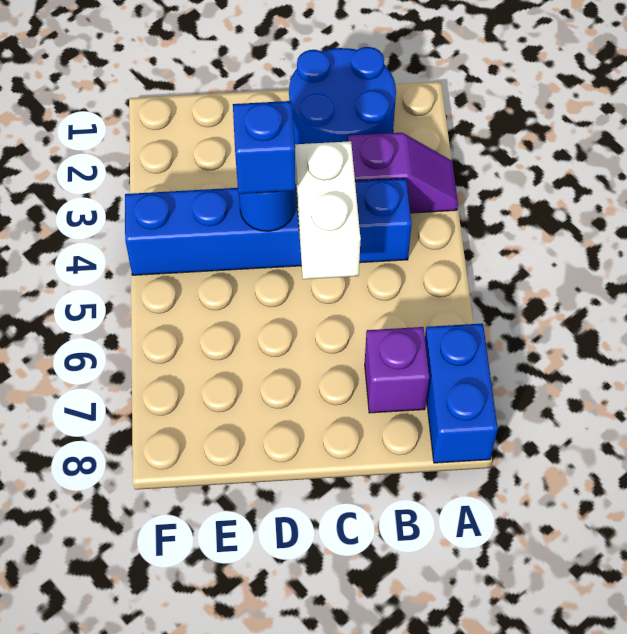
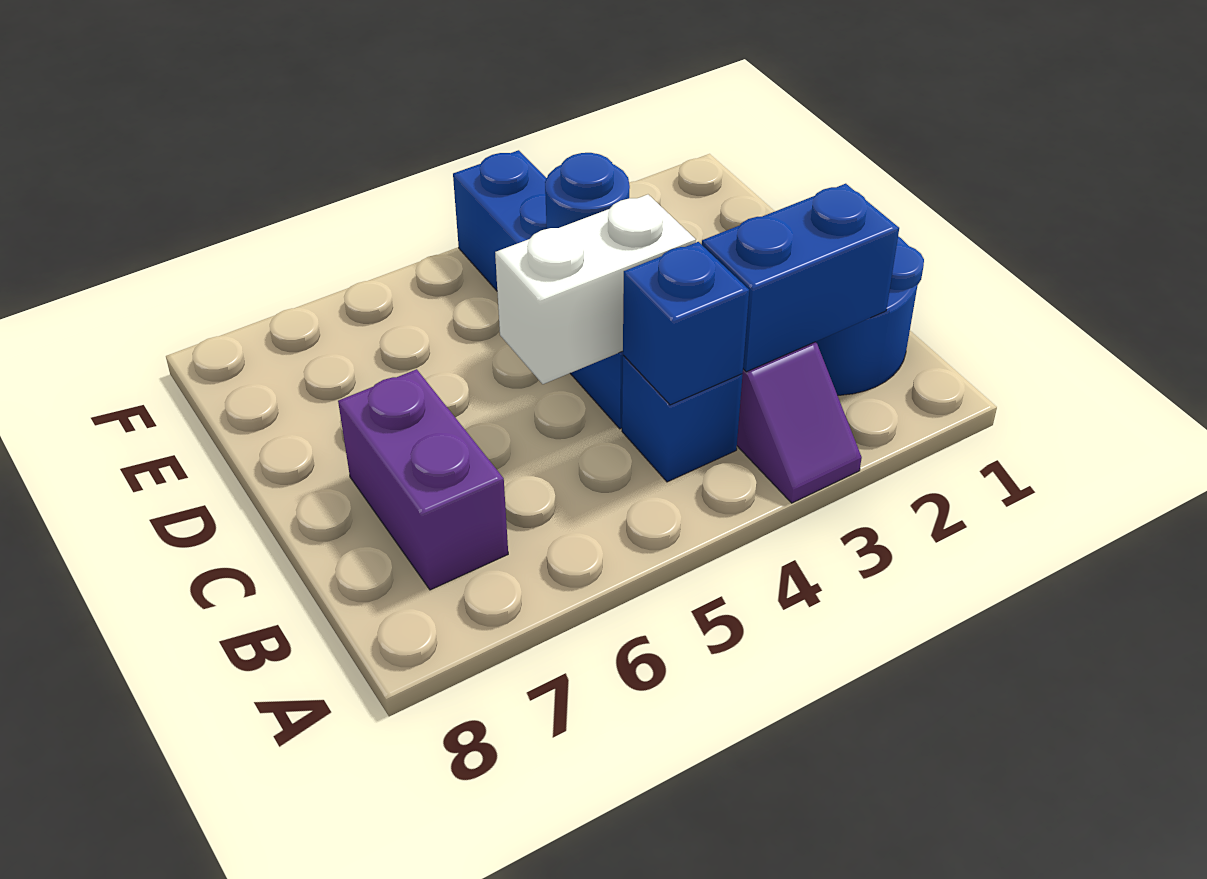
blue brick A7:A8 level 1 -> blue brick B2:B3 level 2
purple brick B7 level 1 -> purple brick B7:C7 level 1
blue brick D4 level 3 -> blue brick B4 level 2

